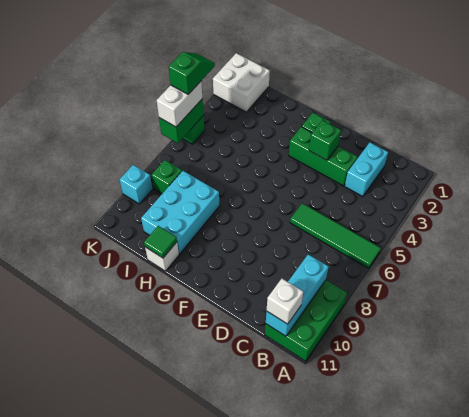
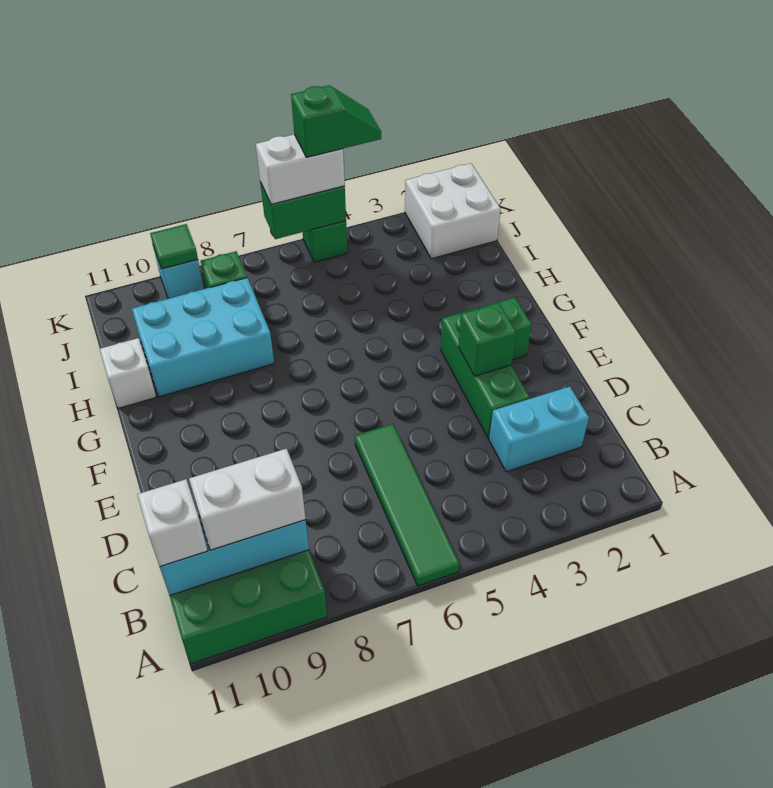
none -> white brick B9:B10 level 3
green tile H11 level 2 -> green tile K9 level 2

